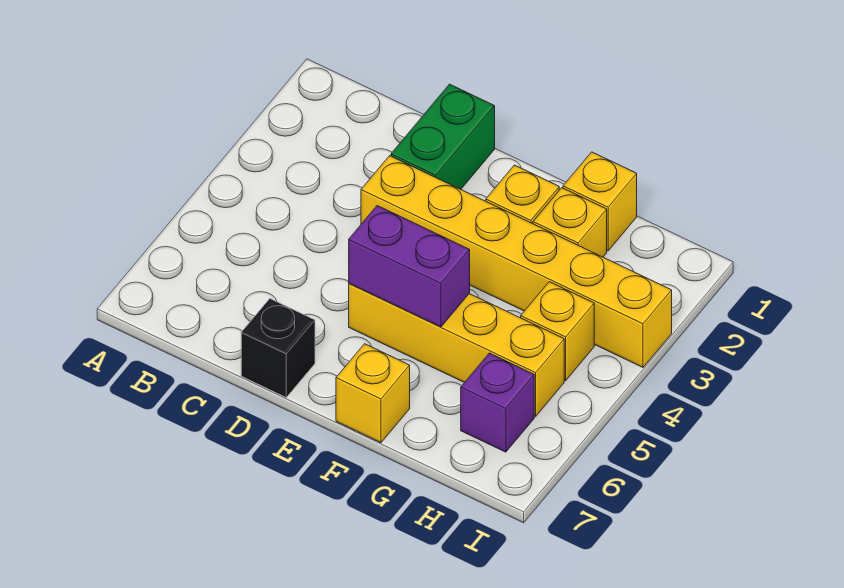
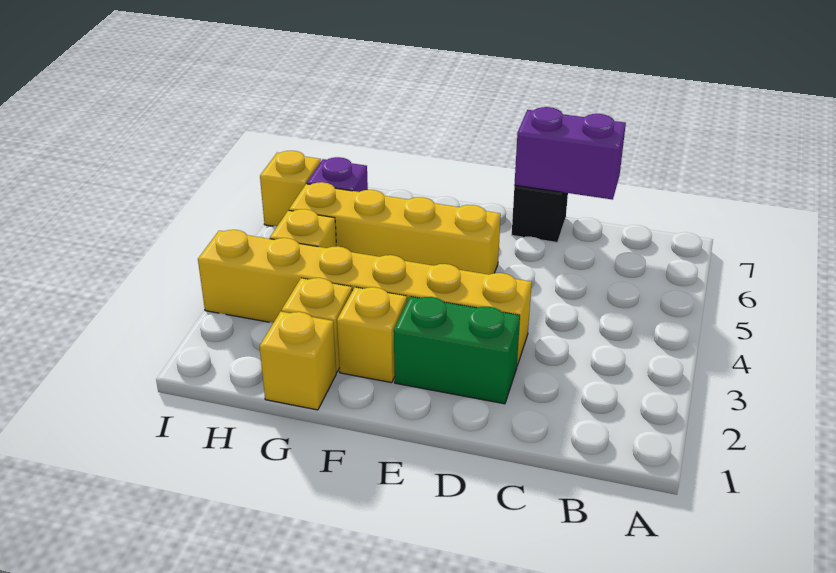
green brick D1:D2 level 1 -> green brick D2:E2 level 1
purple brick E5:F5 level 2 -> purple brick C7:D7 level 2
yellow brick F7 level 1 -> yellow brick I6 level 1

